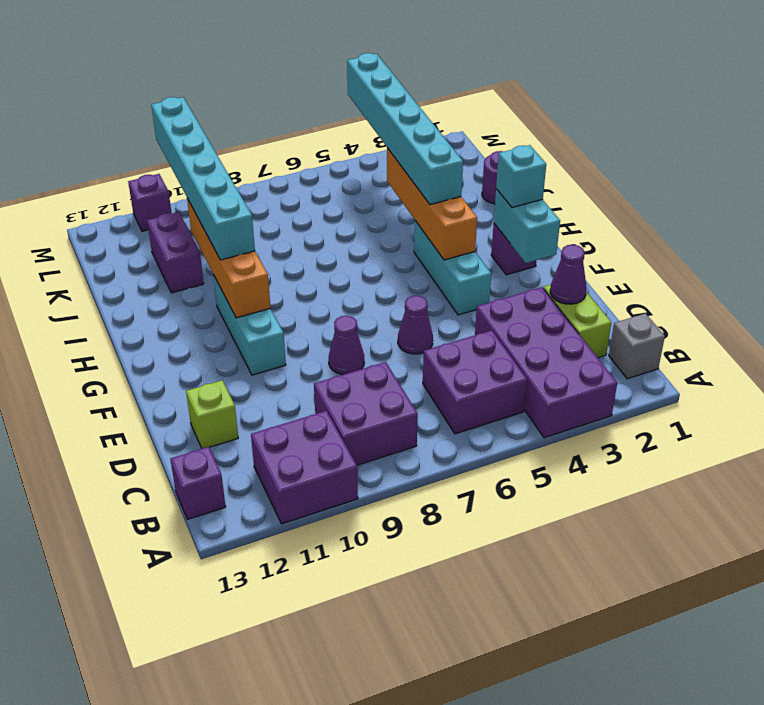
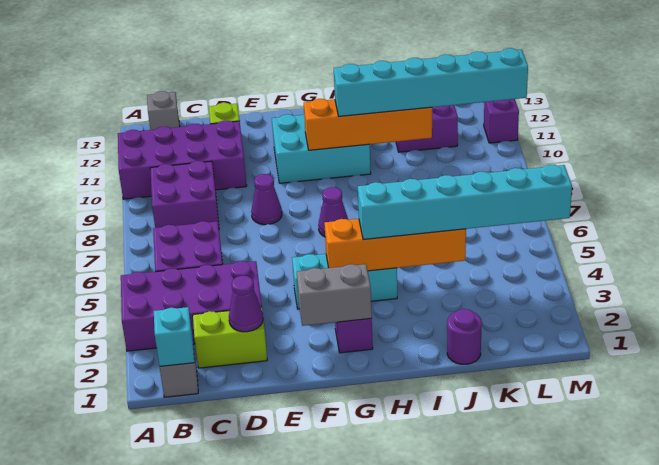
purple brick A10:B11 level 1 -> purple brick A10:D11 level 1
purple brick B13 level 1 -> grey brick B13 level 1
purple cone E6 level 1 -> purple cone G7 level 1
cyan brick F2:G2 level 2 -> grey brick F2:G2 level 2
cyan brick F10:H10 level 1 -> cyan brick F10:H11 level 1
cyan brick G2 level 3 -> cyan brick B1 level 2

